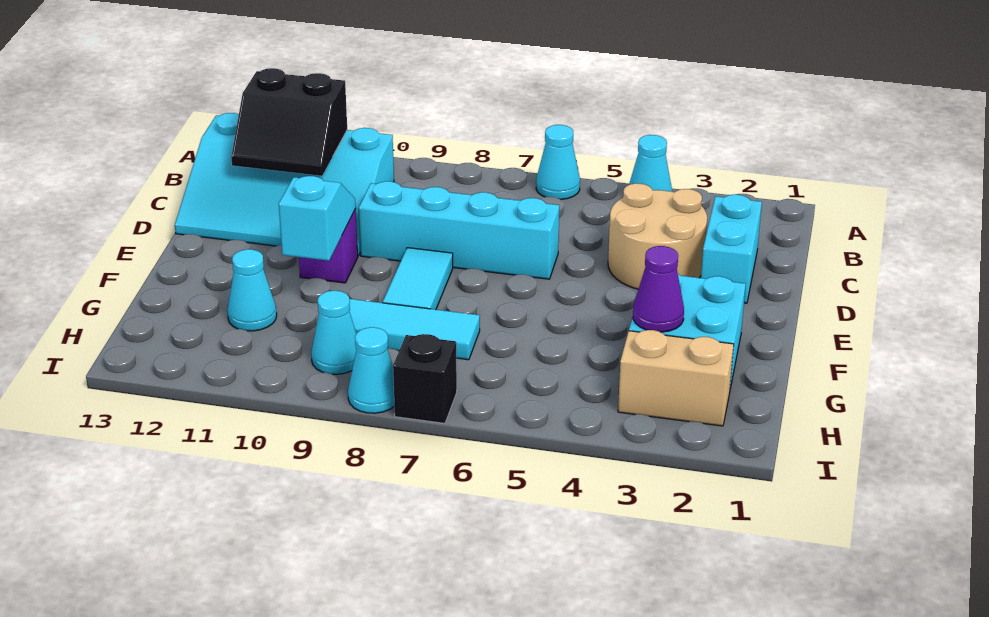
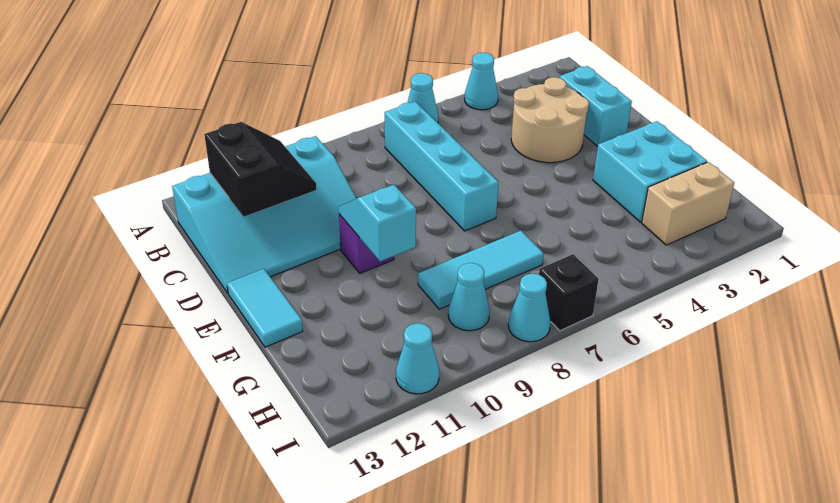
black slope B11:C12 level 2 top B -> black slope B11:C12 level 2 top 12
cyan brick D6:D9 level 1 -> cyan brick B7:E7 level 1
cyan tile E8:F8 level 1 -> cyan tile E13:F13 level 1
purple cone G3 level 2 -> none
cyan cone G11 level 1 -> cyan cone I11 level 1

